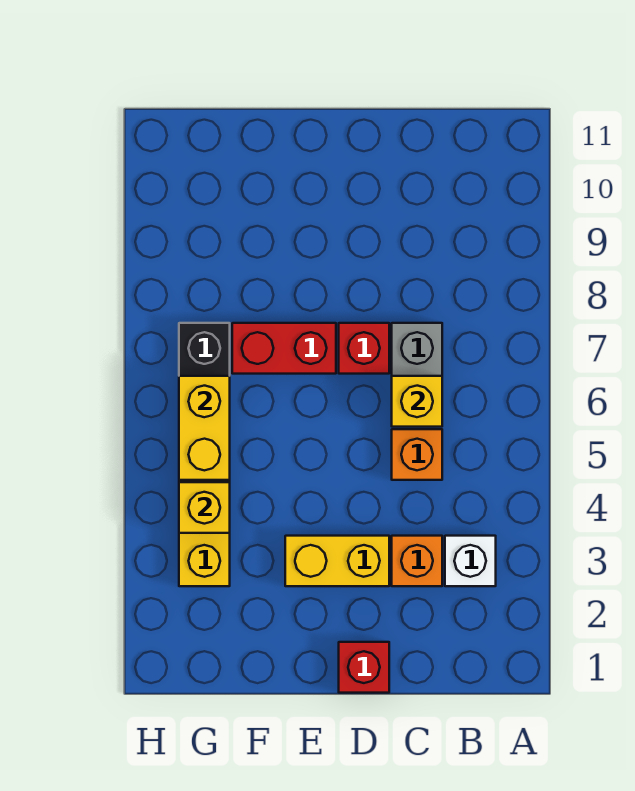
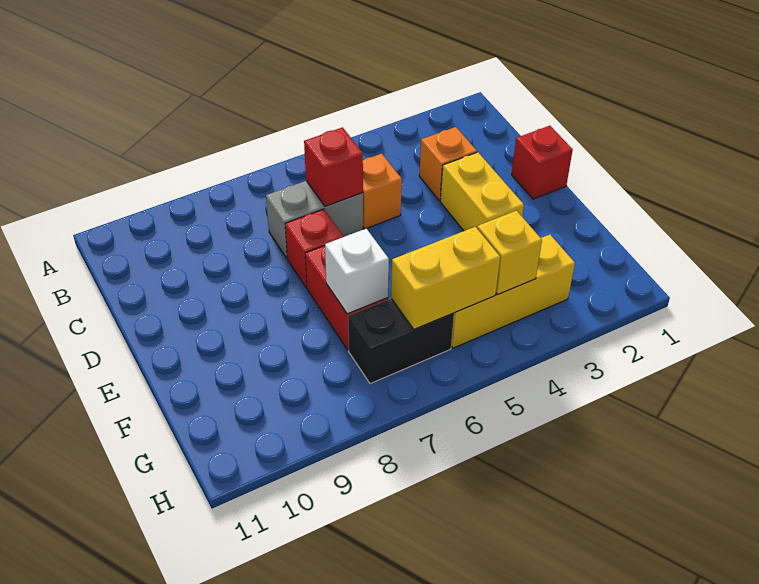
white brick B3 level 1 -> white brick F7 level 2
yellow brick C6 level 2 -> red brick C6 level 2

